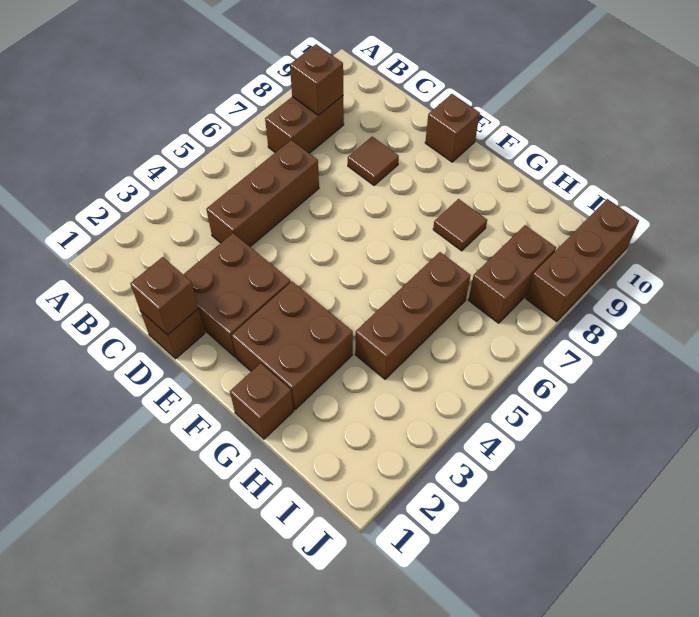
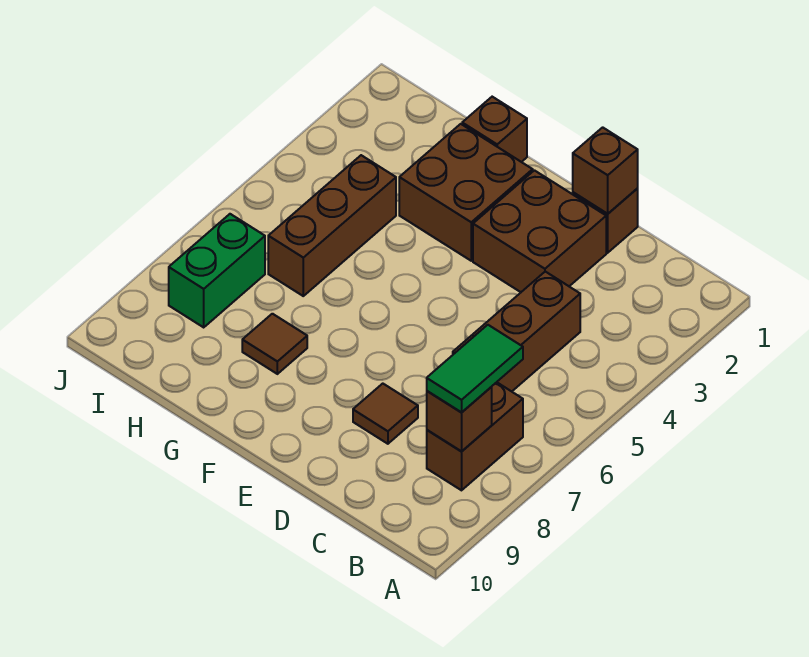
none -> green tile B7:B8 level 3
brown brick E10 level 1 -> none
brown brick I7:I8 level 1 -> green brick I7:I8 level 1
brown brick J8:J10 level 1 -> none

